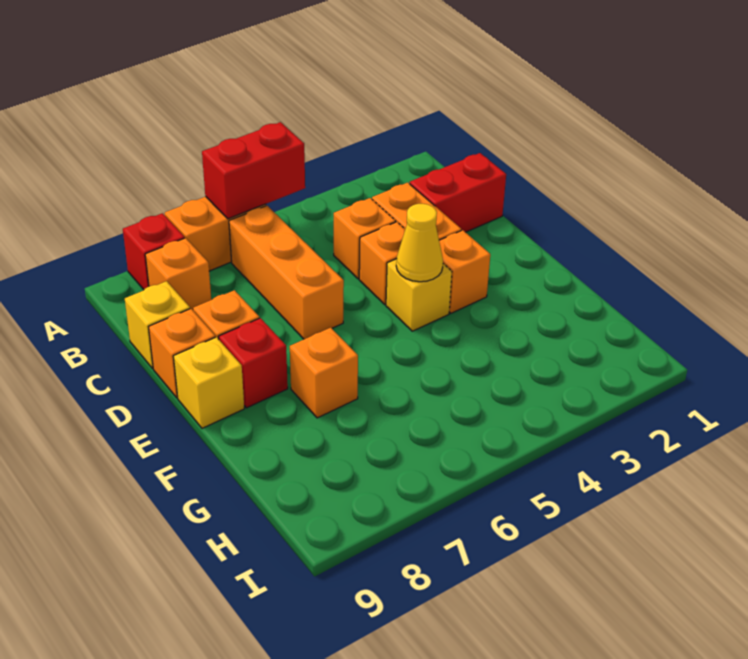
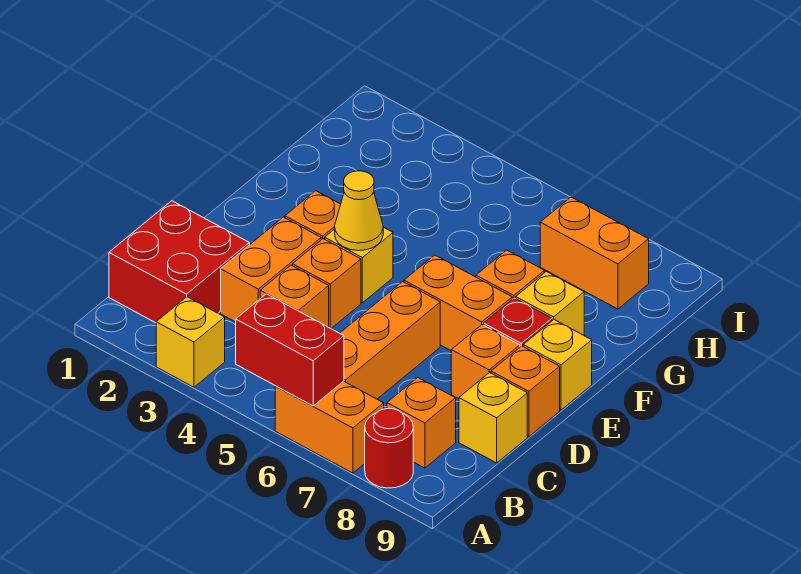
none -> yellow brick A3 level 1
red brick A8 level 1 -> red round brick A8 level 1
red brick C1:C2 level 1 -> red brick B1:C2 level 1
none -> orange brick E6:E7 level 1
none -> yellow brick F8 level 1
none -> orange brick H7:H8 level 1

